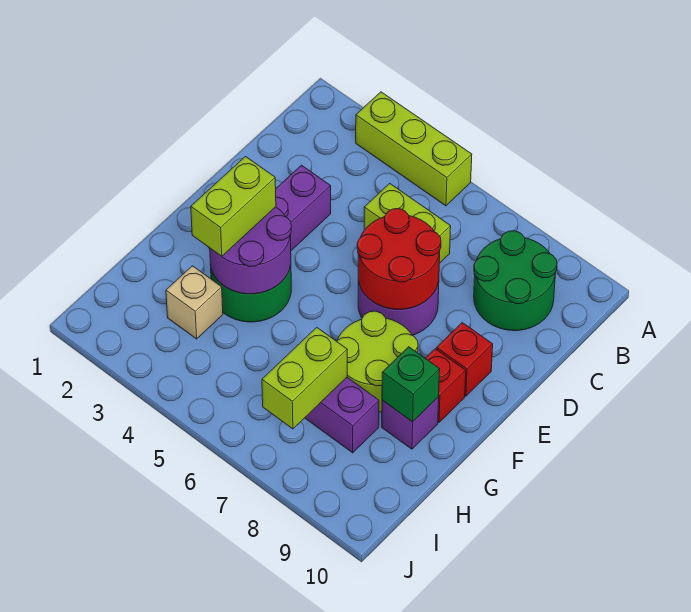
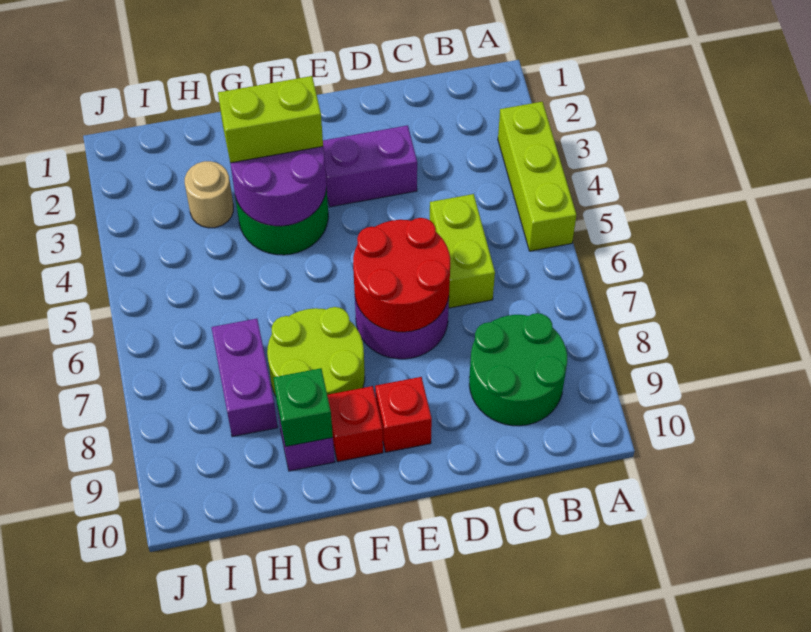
tan brick H3 level 1 -> tan round brick H3 level 1
lime brick H7:I7 level 2 -> none

